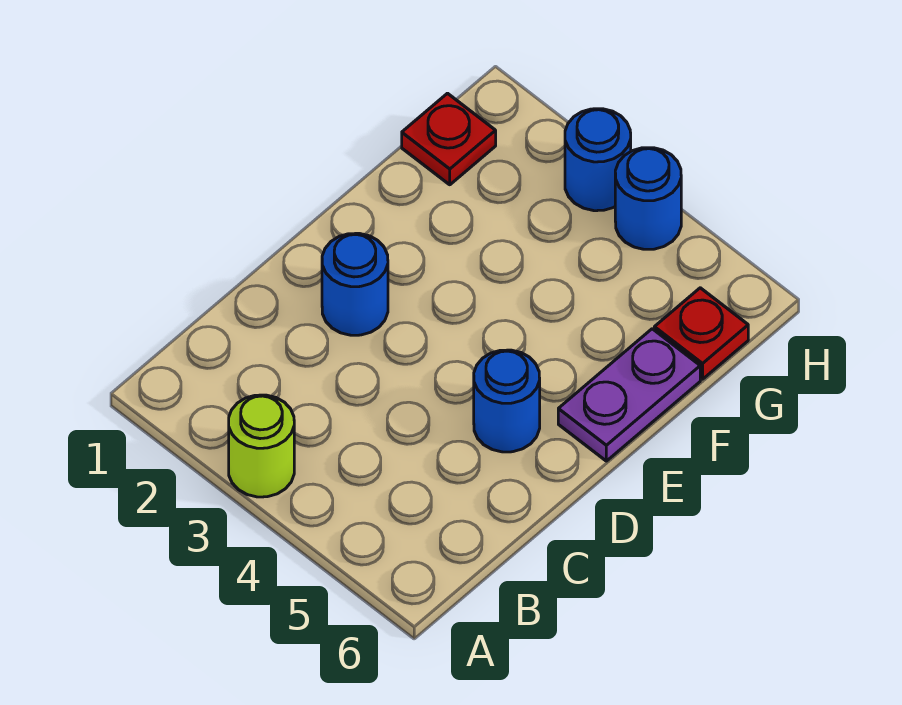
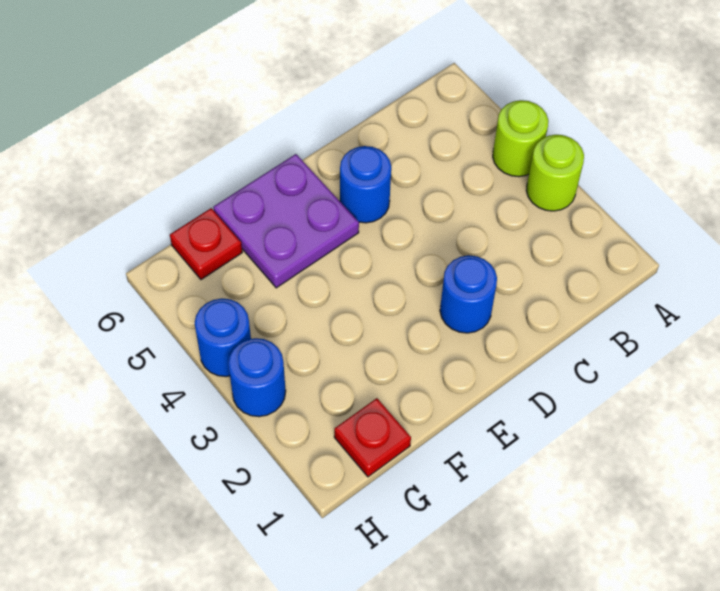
none -> lime round brick A4 level 1
purple plate E6:F6 level 1 -> purple plate E5:F6 level 1

